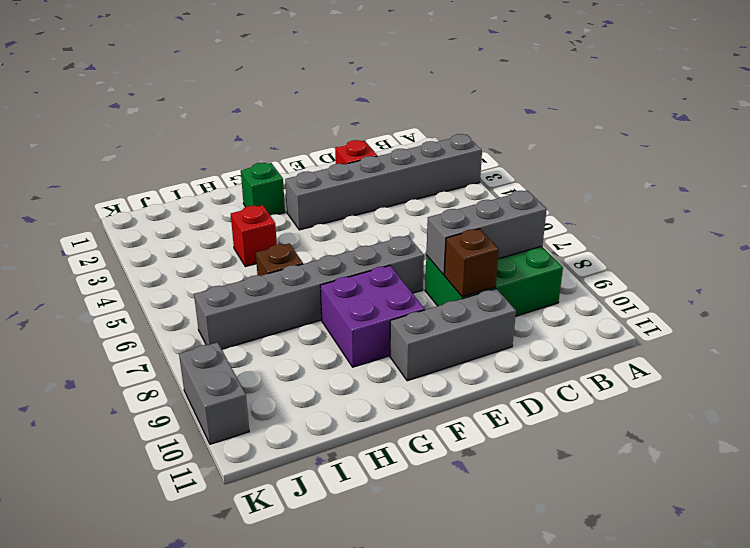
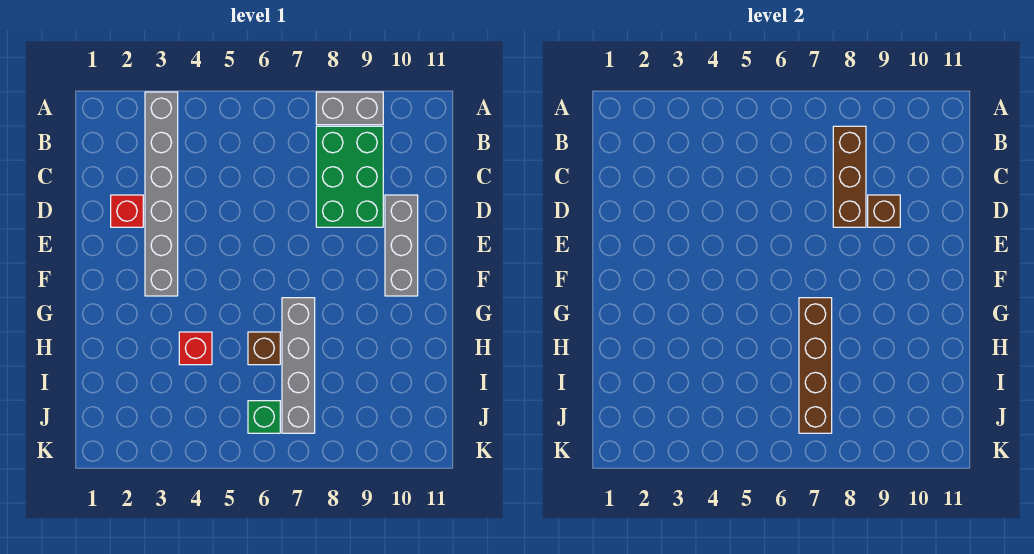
grey brick B8:D8 level 2 -> brown brick B8:D8 level 2
grey brick E7:J7 level 1 -> grey brick G7:J7 level 1
purple brick F8:G9 level 1 -> none
green brick G2 level 1 -> green brick J6 level 1
none -> brown brick G7:J7 level 2
grey brick K9:K10 level 1 -> grey brick A8:A9 level 1

